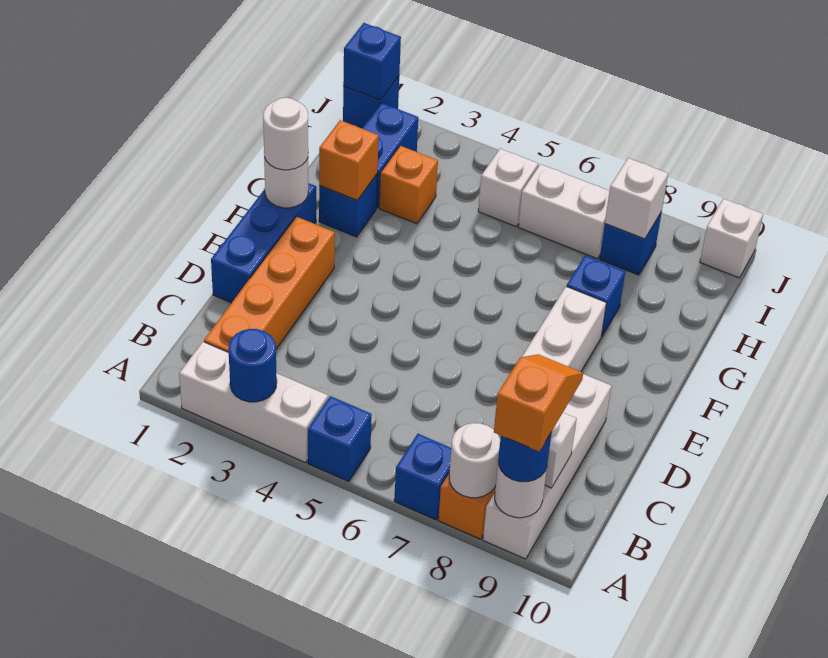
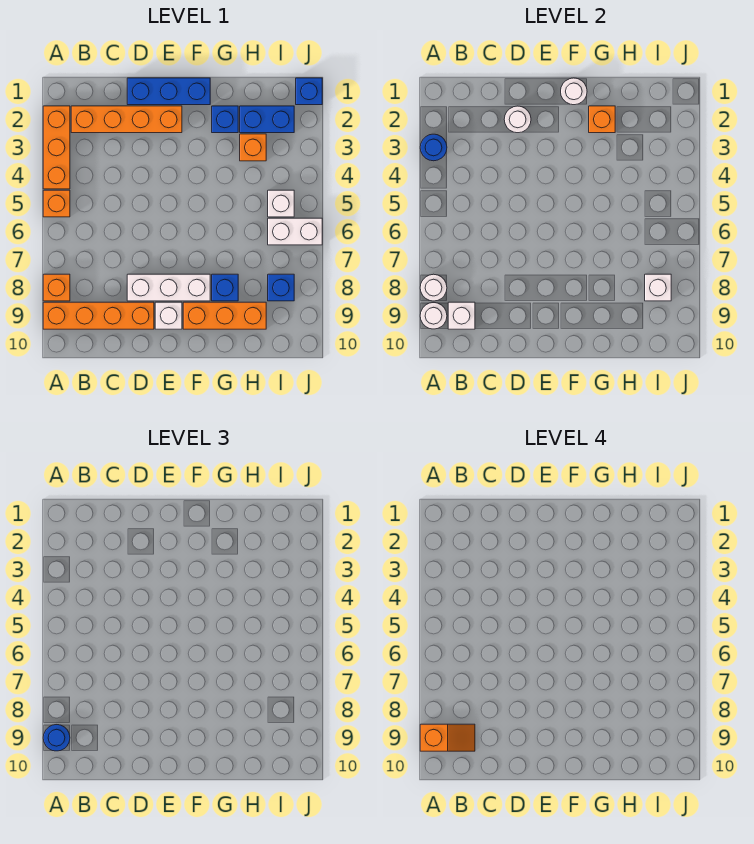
white brick A2:A4 level 1 -> orange brick A2:A4 level 1
blue brick A5 level 1 -> orange brick A5 level 1
blue brick A7 level 1 -> none
white brick A9:D9 level 1 -> orange brick A9:D9 level 1
white round brick F1 level 3 -> white round brick D2 level 2
none -> orange brick F9:H9 level 1
white brick I6:I7 level 1 -> white brick I6:J6 level 1
blue brick J1 level 2 -> none
white brick J10 level 1 -> white brick E9 level 1

